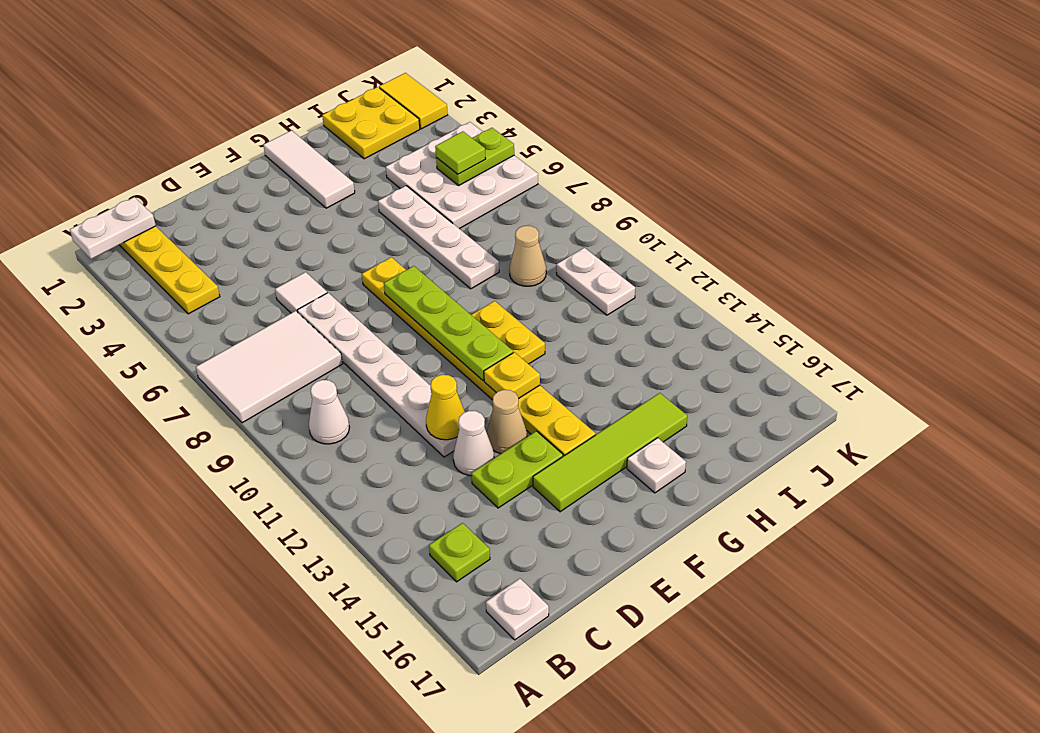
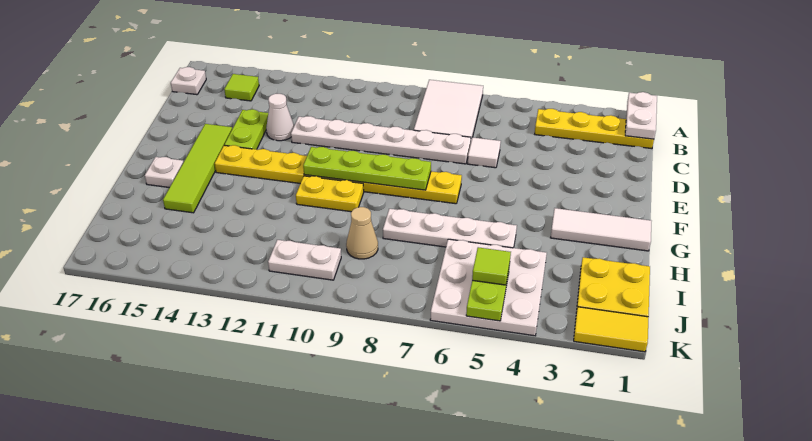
white cone B10 level 1 -> none
lime plate B15 level 1 -> lime tile B15 level 1
yellow cone D12 level 2 -> none
tan cone E13 level 1 -> none
yellow plate F12 level 2 -> none

